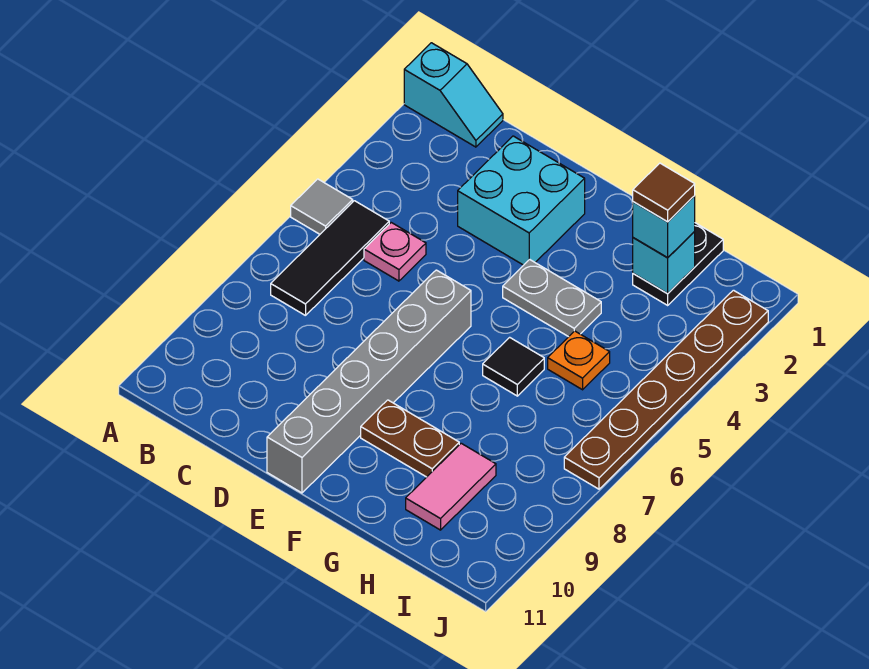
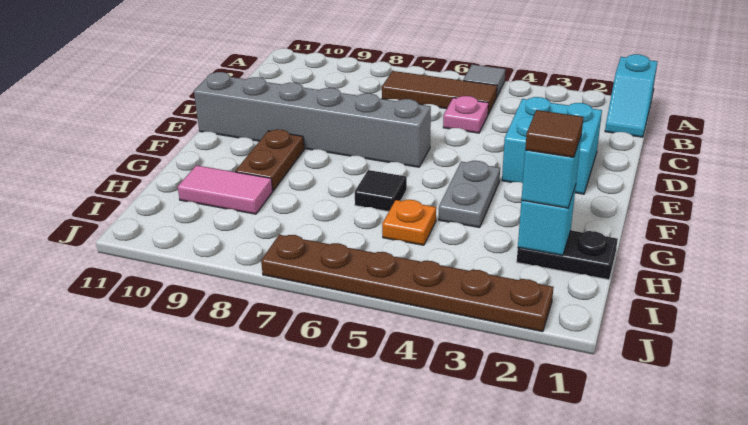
black tile B5:B7 level 1 -> brown tile B5:B7 level 1

